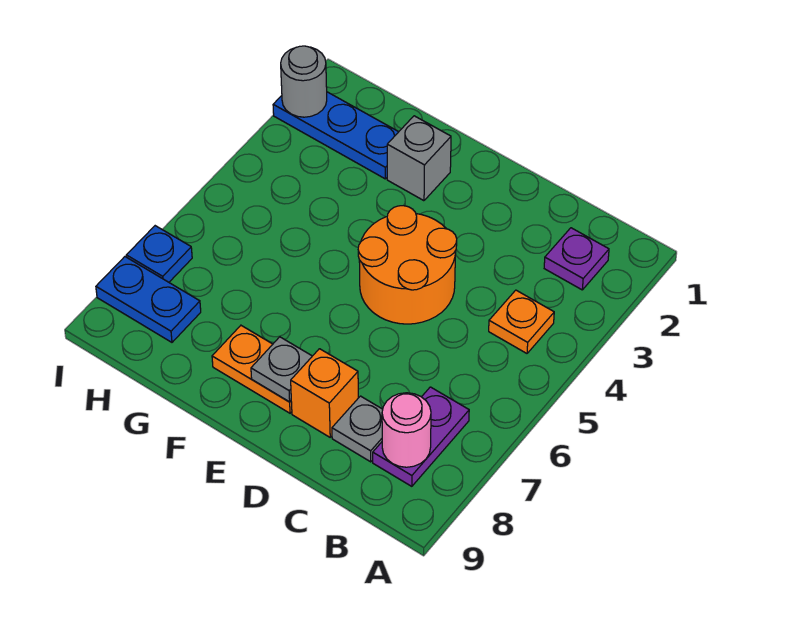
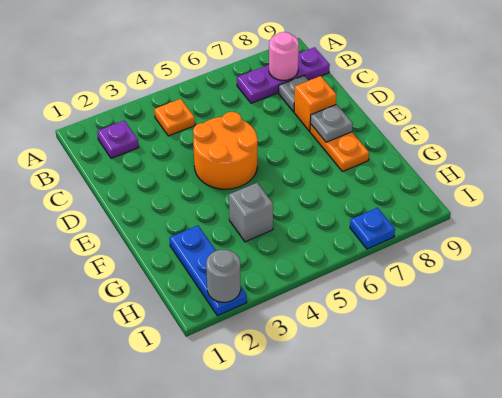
purple plate B7:B8 level 1 -> purple plate B7:B9 level 1
grey brick F2 level 1 -> grey brick G4 level 1
blue plate H8:I8 level 1 -> none

